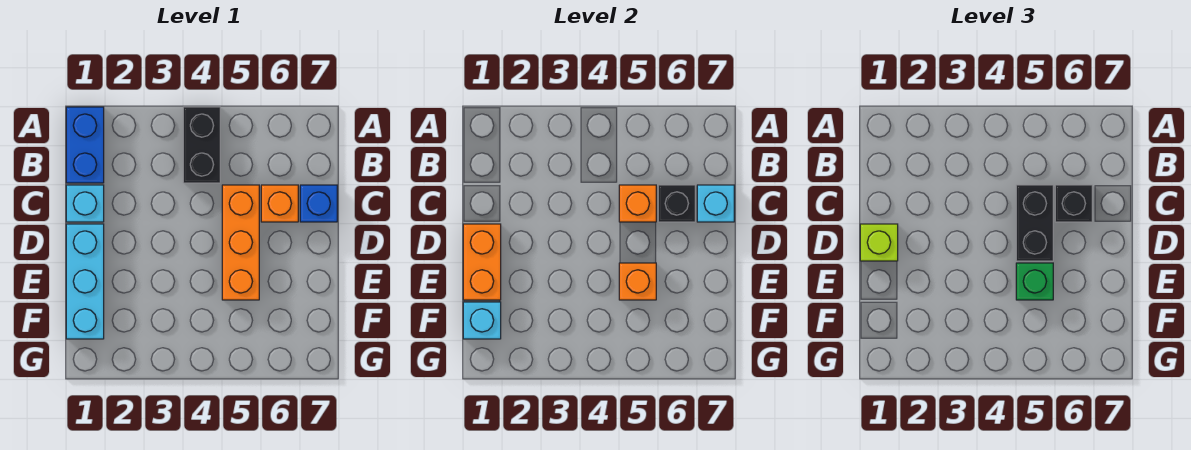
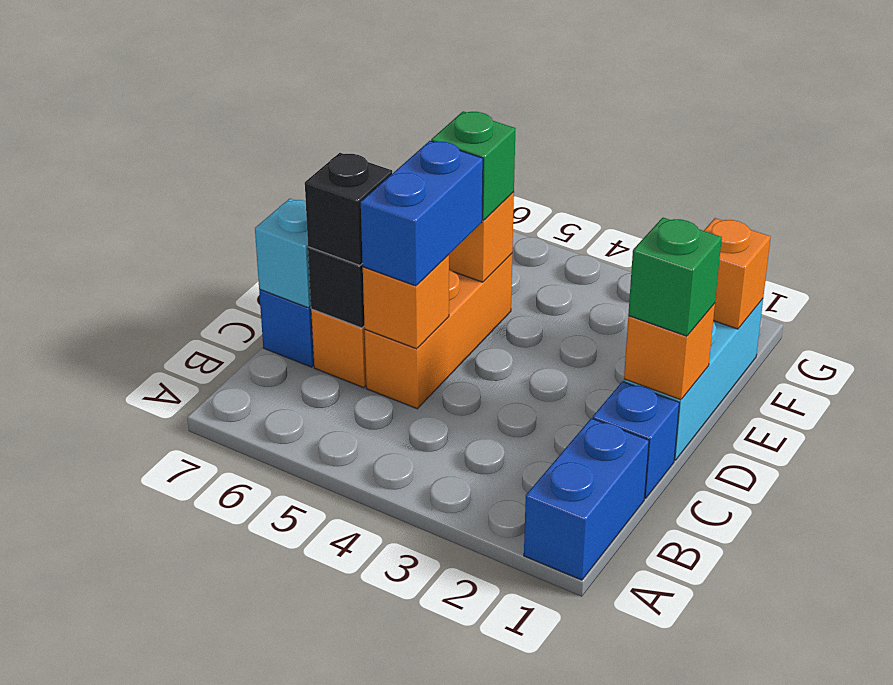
black brick A4:B4 level 1 -> none
cyan brick C1 level 1 -> blue brick C1 level 1
black brick C5:D5 level 3 -> blue brick C5:D5 level 3
orange brick D1:E1 level 2 -> orange brick D1 level 2
lime brick D1 level 3 -> green brick D1 level 3
cyan brick F1 level 2 -> orange brick F1 level 2

